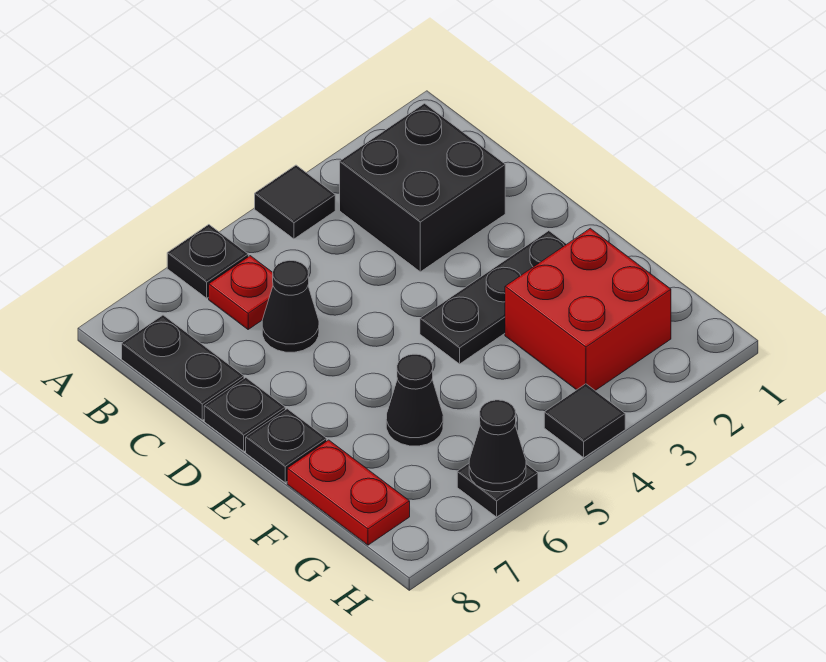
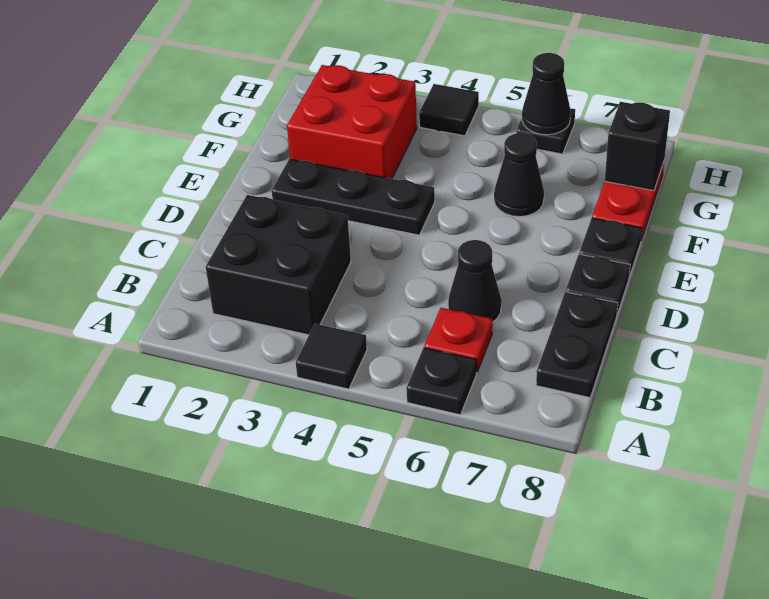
none -> black brick G8 level 2

